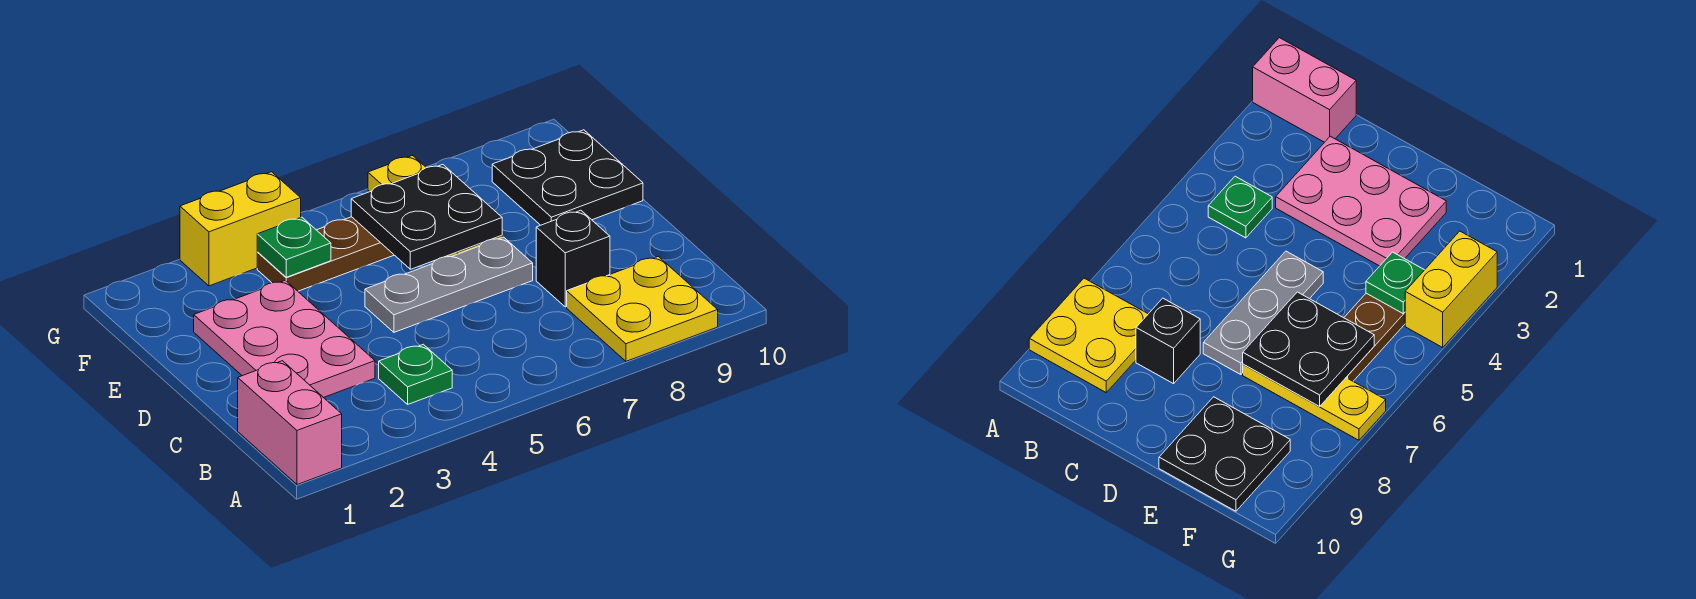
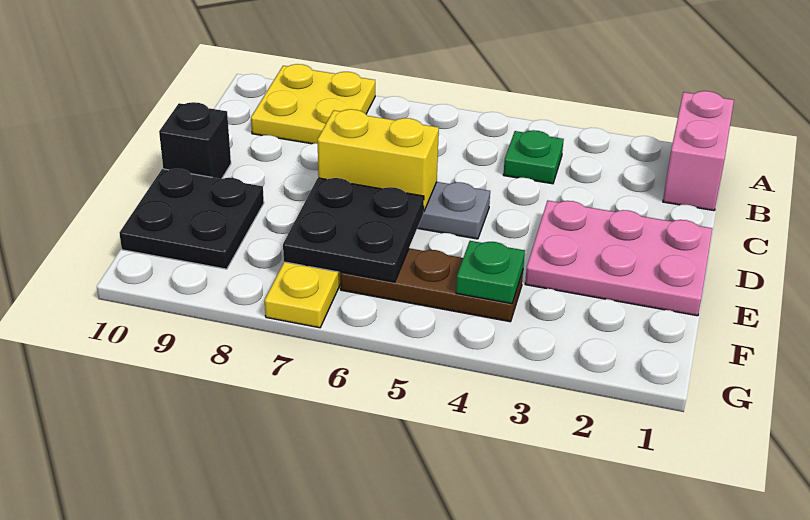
pink plate C2:E3 level 1 -> pink plate D1:E3 level 1
black brick C8 level 1 -> black brick D10 level 1
yellow brick G3:G4 level 1 -> yellow brick D6:D7 level 2

